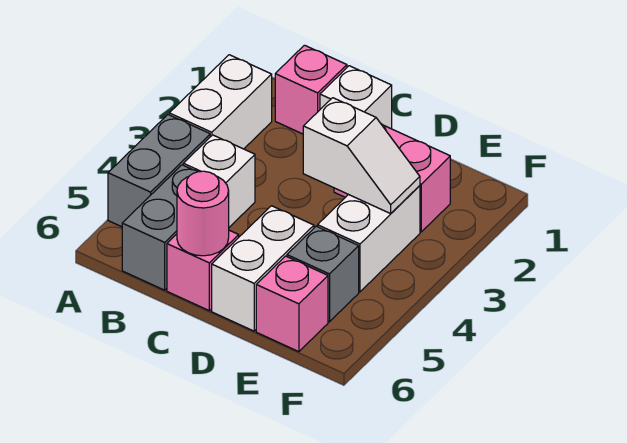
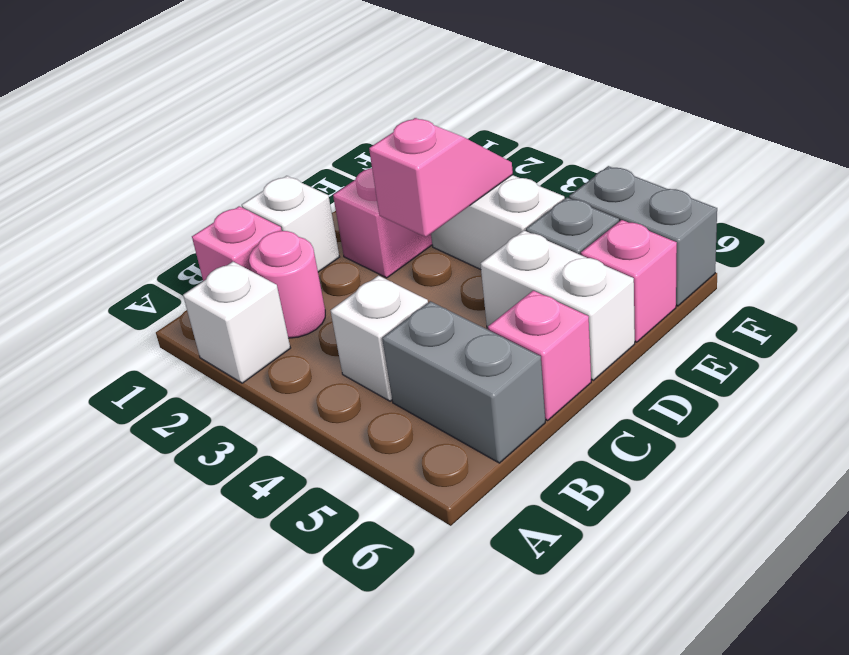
white brick A2:A3 level 1 -> white brick A2 level 1
grey brick A4:A5 level 1 -> grey brick F5:F6 level 1
pink round brick C6 level 2 -> pink round brick B2 level 1
white slope D3:E3 level 2 top D -> pink slope D3:E3 level 2 top D

